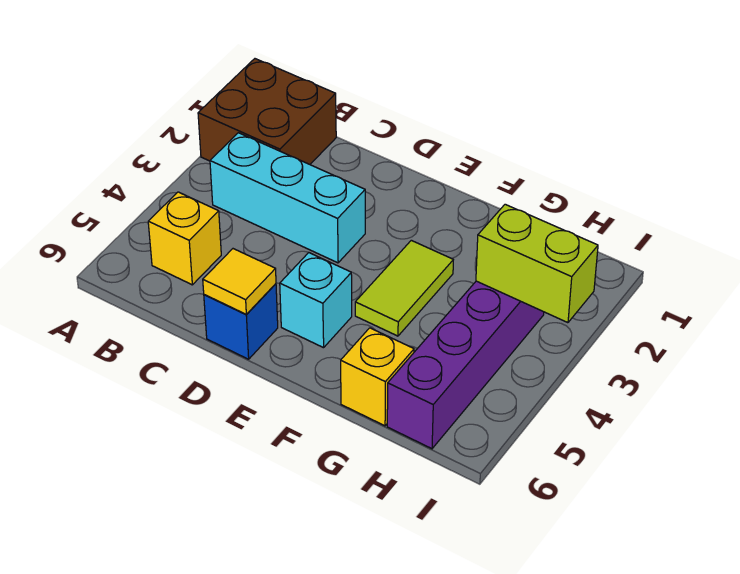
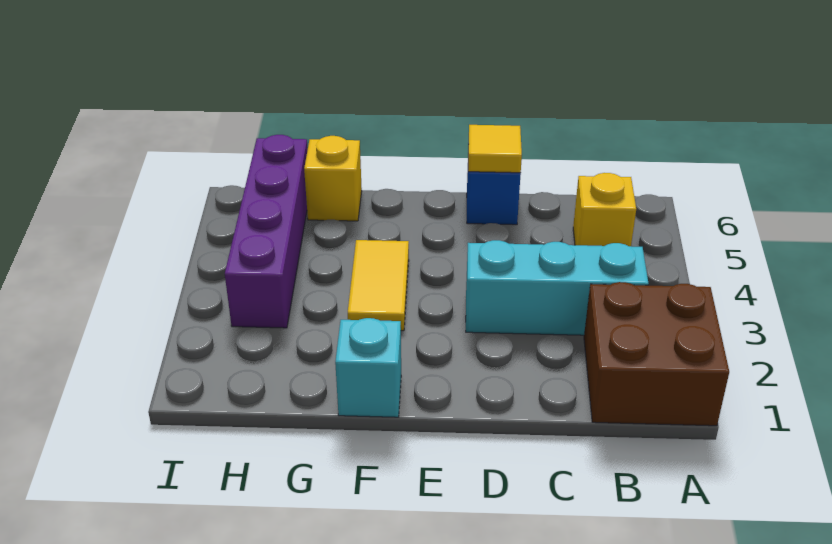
cyan brick E5 level 1 -> cyan brick F1 level 1
lime tile F3:F4 level 1 -> yellow tile F3:F4 level 1
lime brick H3:I3 level 2 -> none

